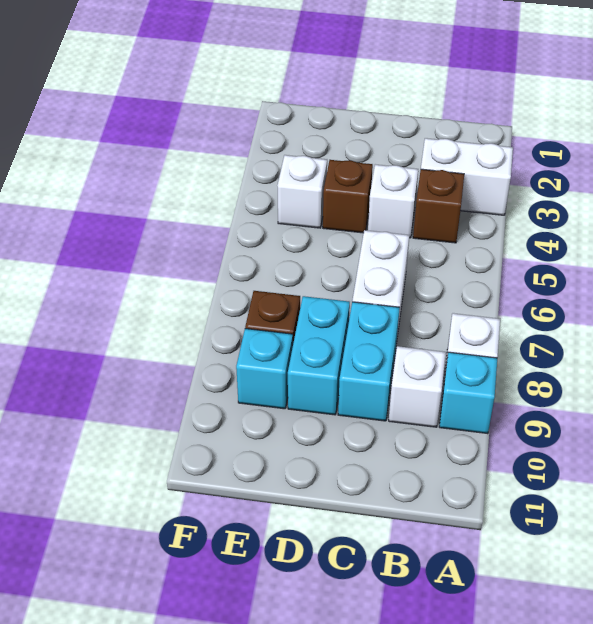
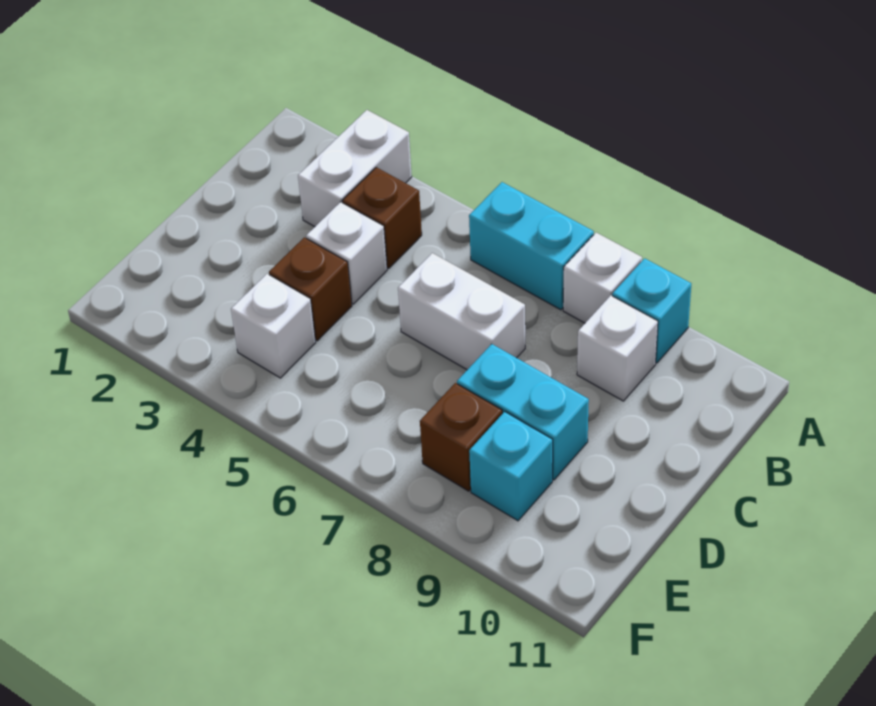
cyan brick C8:C9 level 1 -> cyan brick A6:A7 level 1

